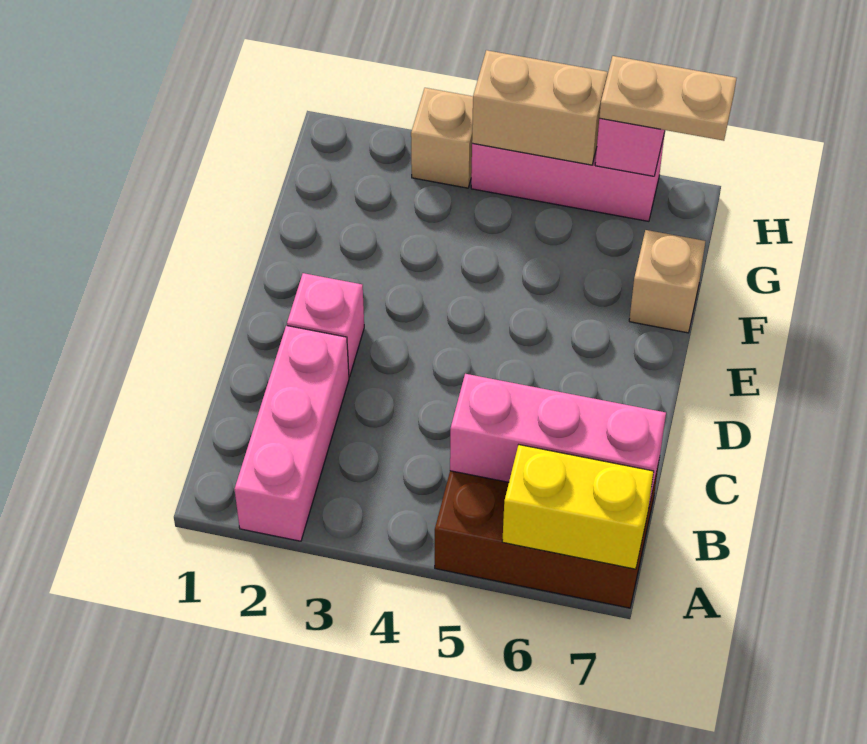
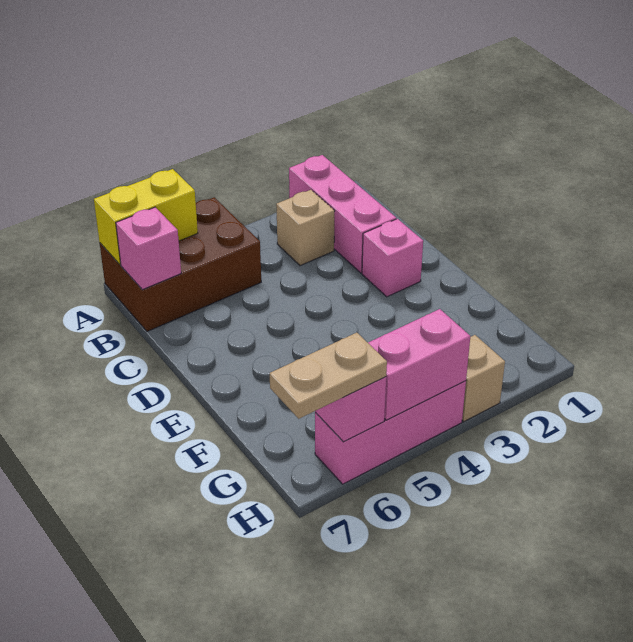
pink brick B5:B7 level 2 -> pink brick B7 level 2
tan brick F7 level 1 -> tan brick B3 level 1
tan brick H4:H5 level 2 -> pink brick H4:H5 level 2

